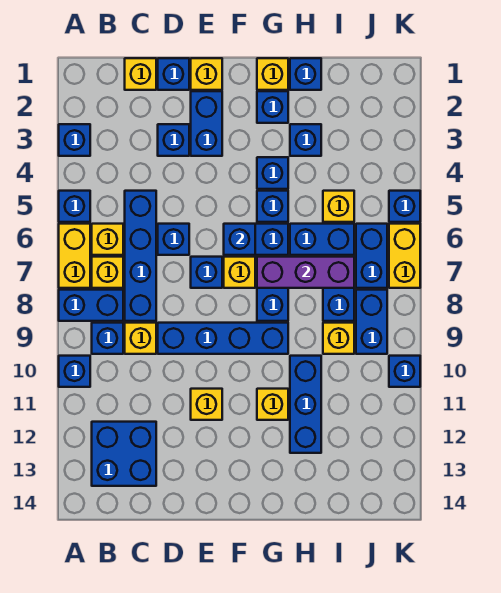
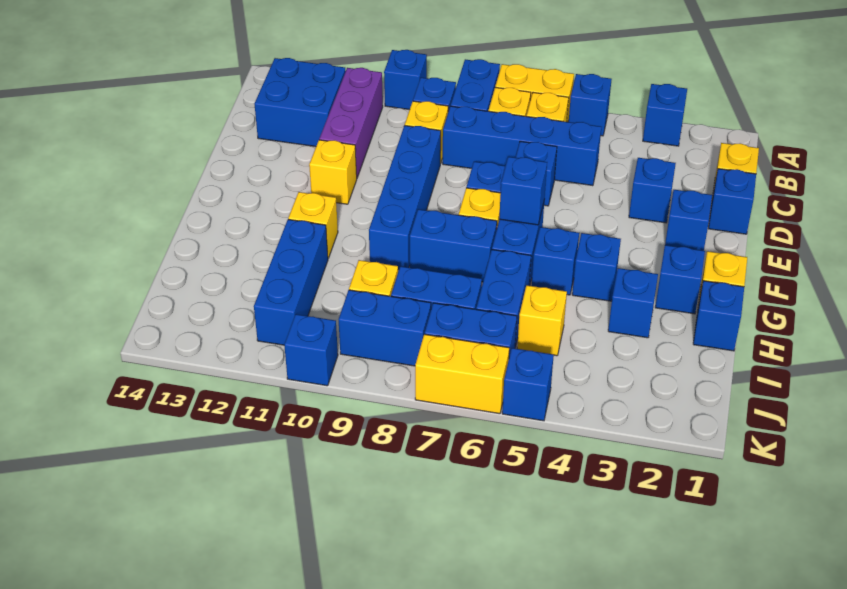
yellow brick E1 level 1 -> none
blue brick E2:E3 level 1 -> blue brick E2 level 1
purple brick G7:I7 level 2 -> purple brick B11:D11 level 1
blue brick H10:H12 level 1 -> blue brick H11:J11 level 1

